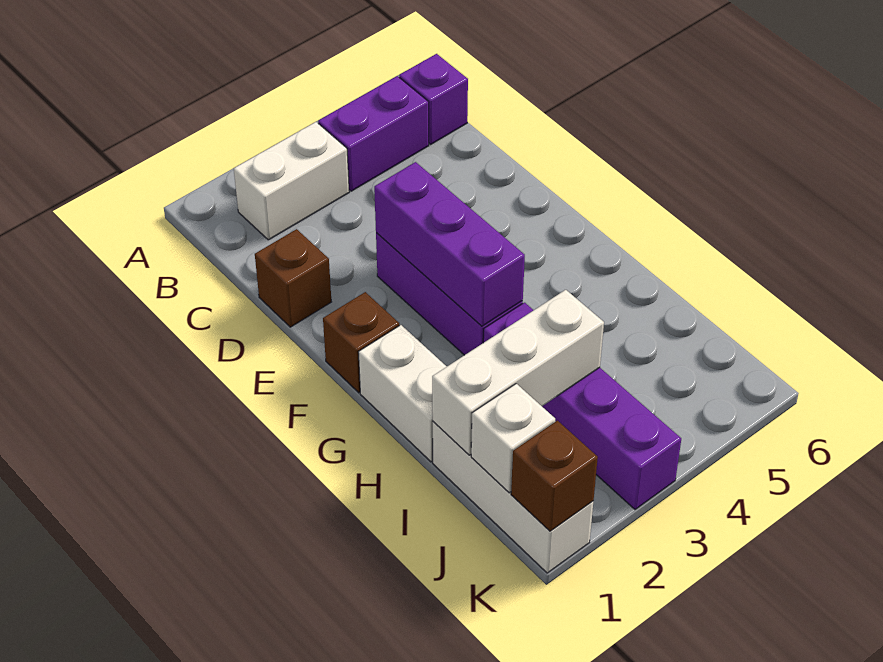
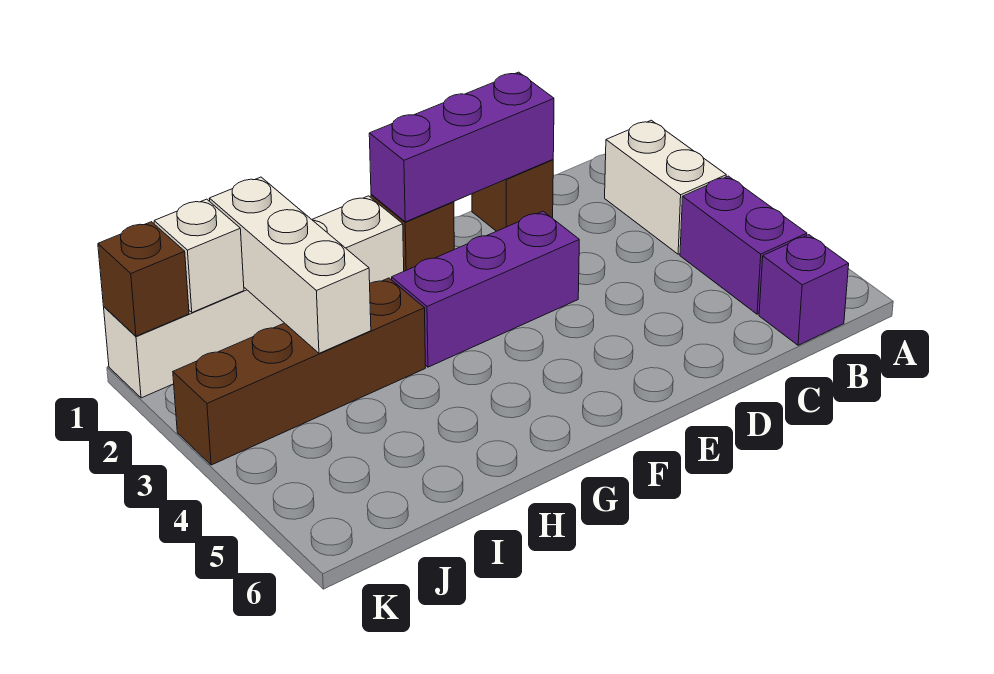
purple brick E3:G3 level 2 -> purple brick D1:F1 level 2
purple brick H3:K3 level 1 -> brown brick H3:K3 level 1

